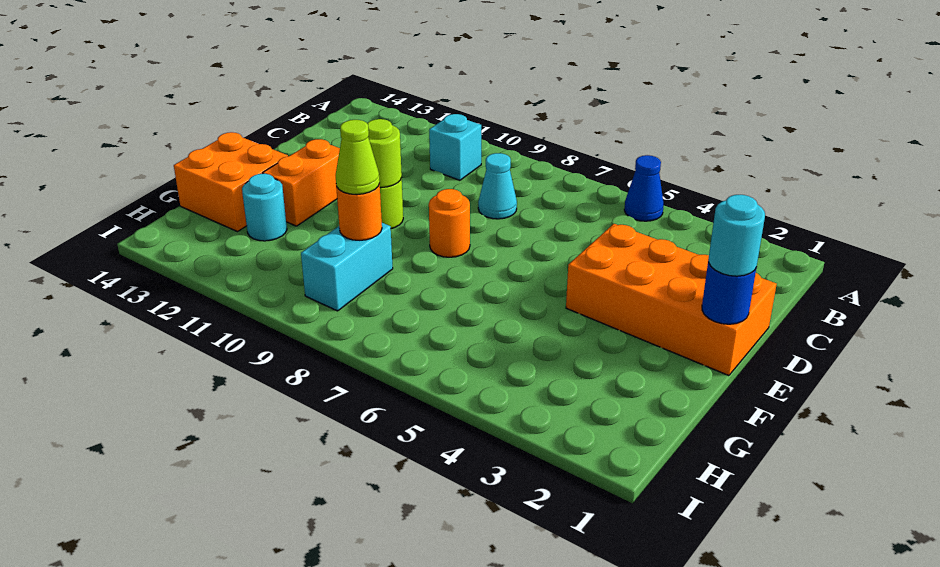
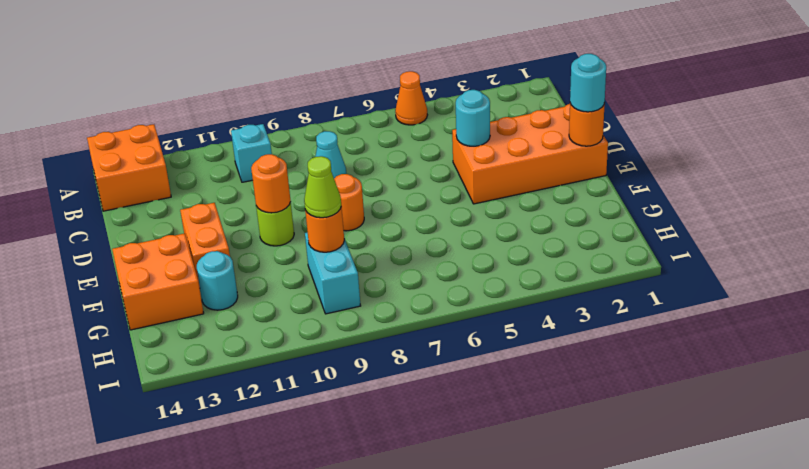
blue cone A5 level 1 -> orange cone A5 level 1
none -> orange brick A13:B14 level 1
none -> cyan round brick D4 level 2
blue round brick E1 level 2 -> orange round brick E1 level 2
lime round brick E10 level 2 -> orange round brick E10 level 2

